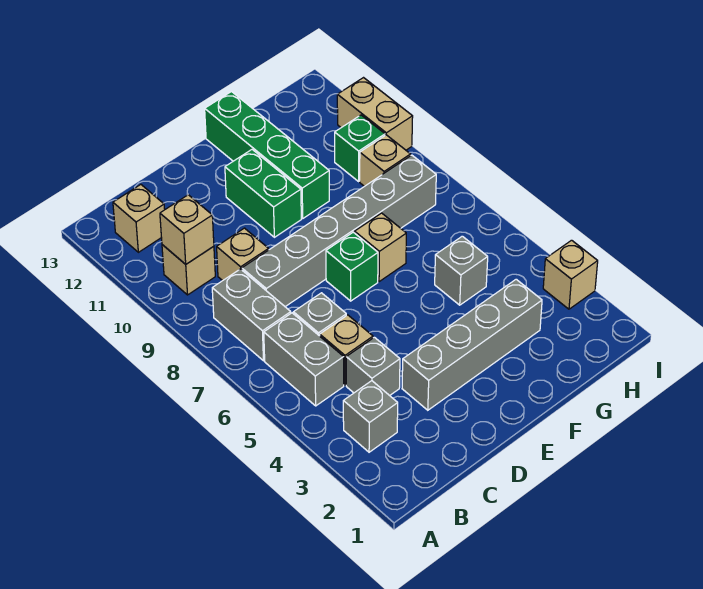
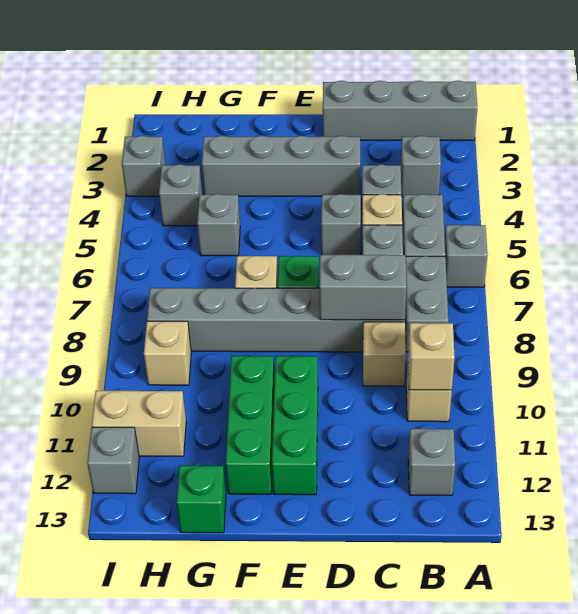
none -> grey brick A1:D1 level 1
none -> grey brick A6 level 1
tan brick B12 level 1 -> grey brick B12 level 1
none -> grey brick C8:D8 level 2
none -> grey brick D5 level 1
green brick E10:E11 level 1 -> green brick E10:E12 level 1
green brick F10:F13 level 1 -> green brick F10:F12 level 1
none -> grey brick H4 level 1
green brick H10 level 1 -> green brick G13 level 1
tan brick I3 level 1 -> grey brick I3 level 1
tan brick I10:I11 level 1 -> tan brick H11:I11 level 1
none -> grey brick I12 level 1

